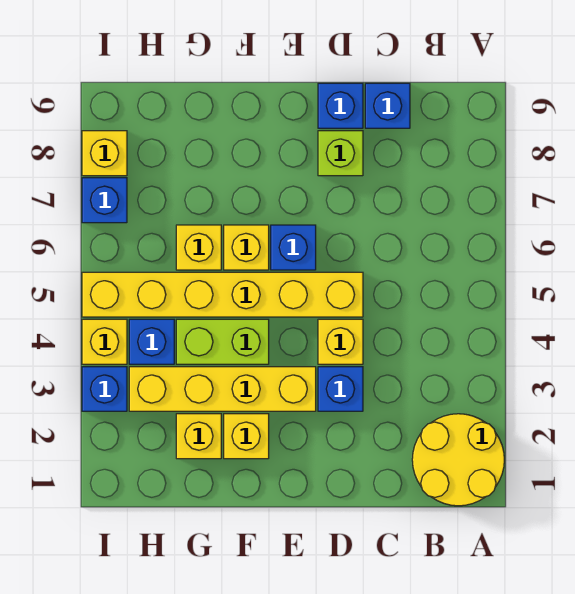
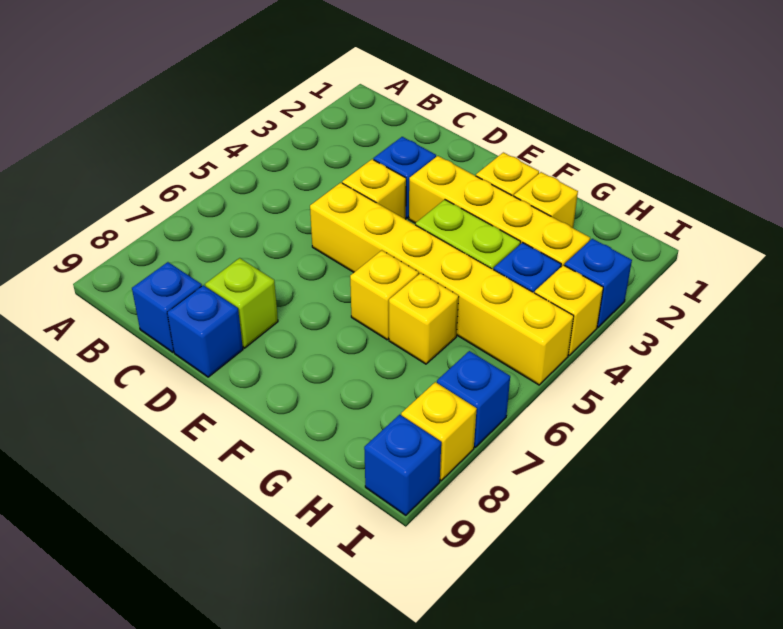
yellow round brick A1:B2 level 1 -> none
blue brick E6 level 1 -> blue brick I9 level 1

